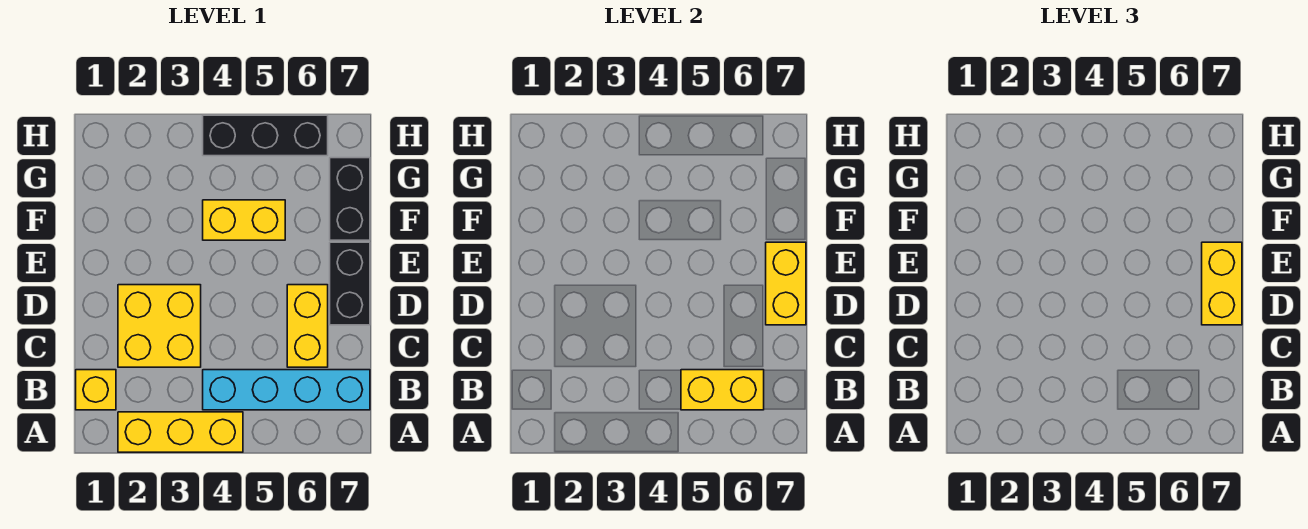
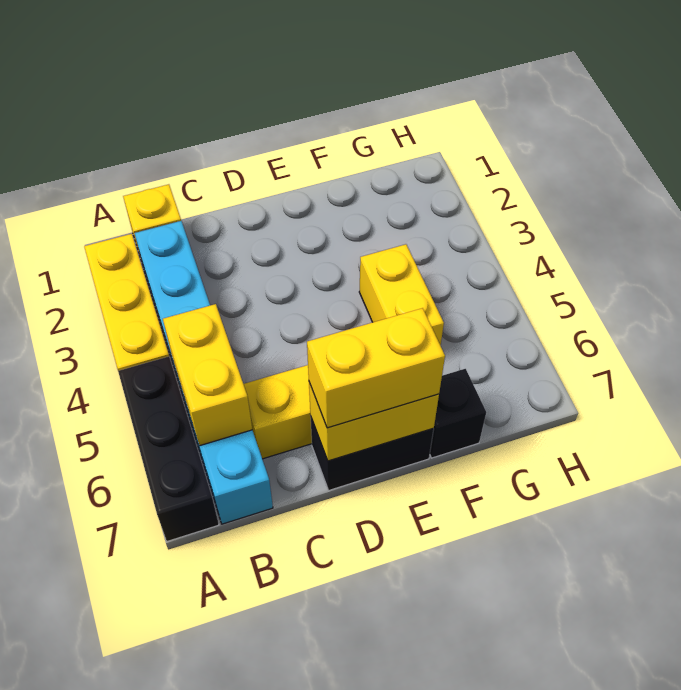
cyan brick B4:B7 level 1 -> cyan brick B2:B7 level 1
yellow brick C2:D3 level 1 -> none
black brick F7:G7 level 1 -> black brick F7 level 1
black brick H4:H6 level 1 -> black brick A5:A7 level 1

